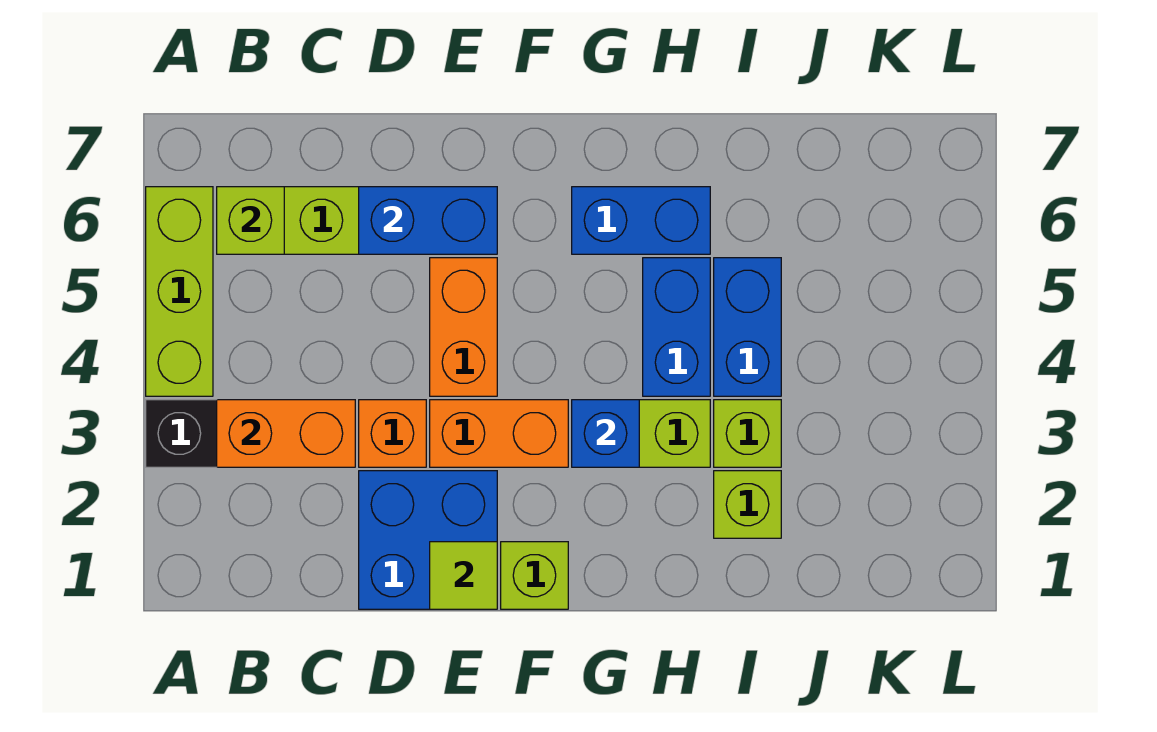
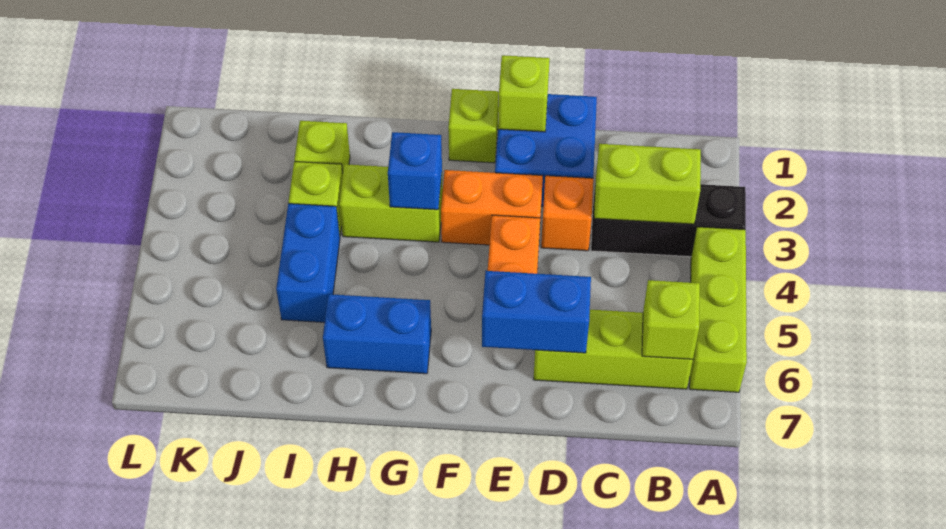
orange brick B3:C3 level 2 -> lime brick B3:C3 level 2
lime tile E1 level 2 -> lime brick E1 level 2
blue brick H4:H5 level 1 -> none

